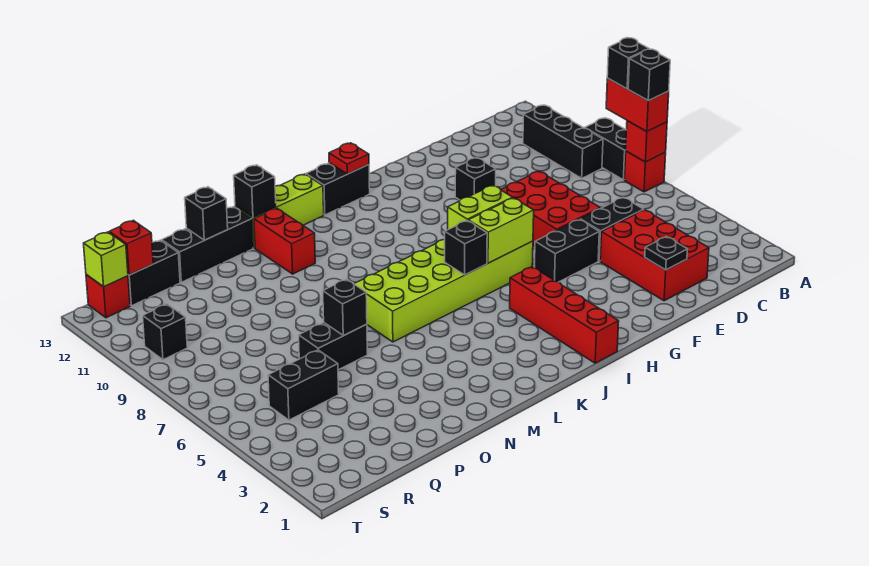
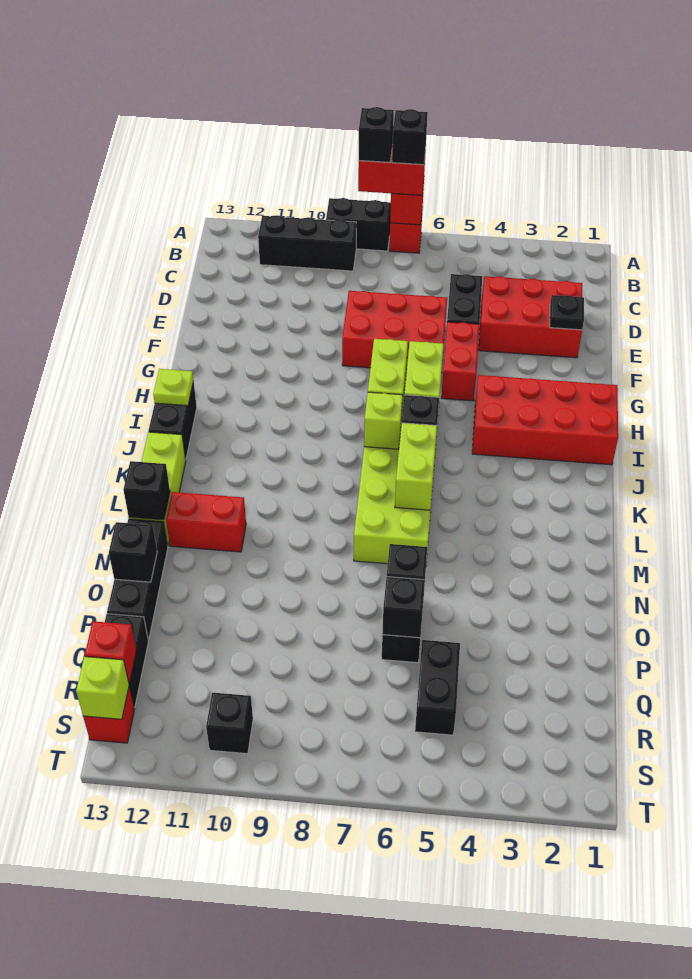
black brick F5:G5 level 1 -> red brick F5:G5 level 1
black brick F10 level 1 -> black brick P6 level 2
red brick I1:I4 level 1 -> red brick H1:I4 level 1
red plate I13 level 2 -> lime plate I13 level 2
none -> lime brick J7 level 2
none -> lime brick K6:L6 level 2

